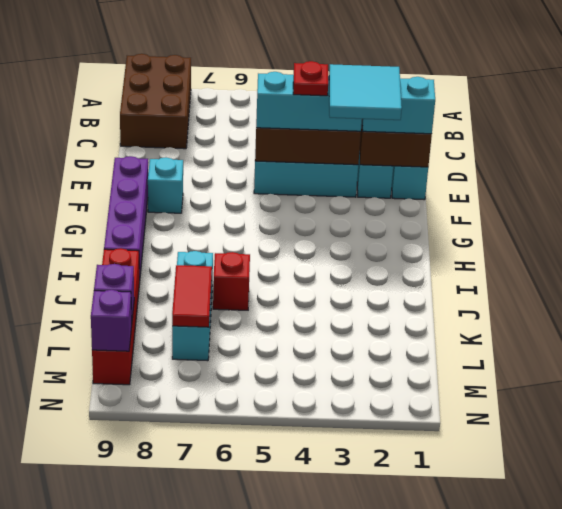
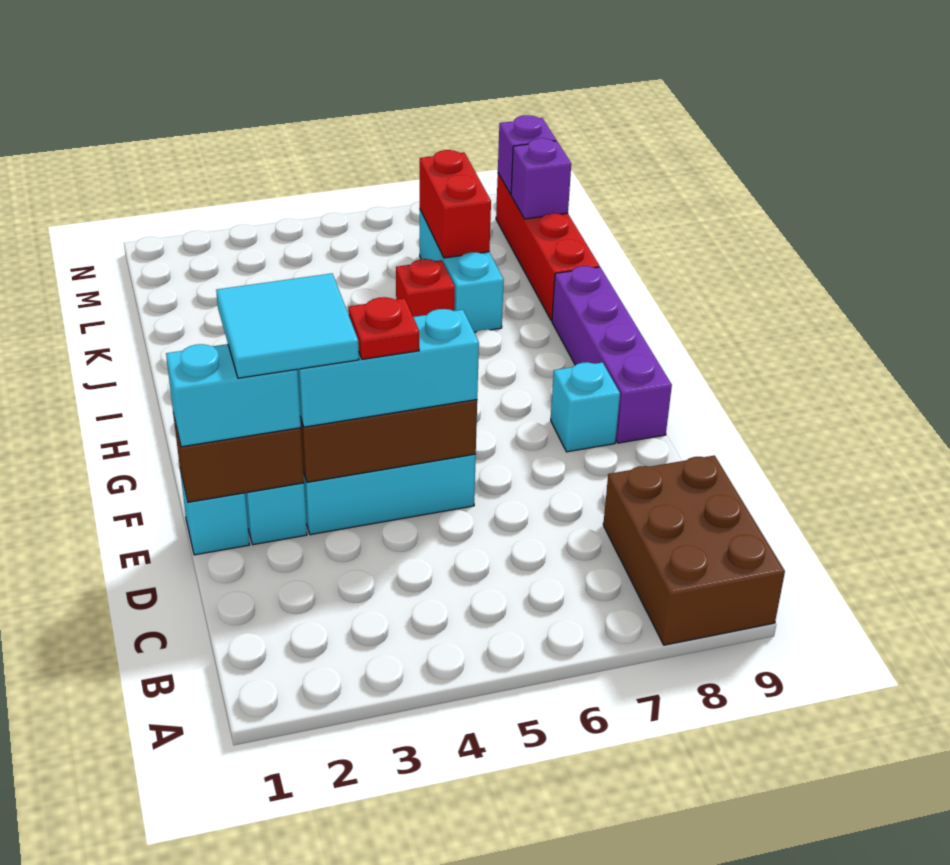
red tile K7:L7 level 2 -> red brick K7:L7 level 2

